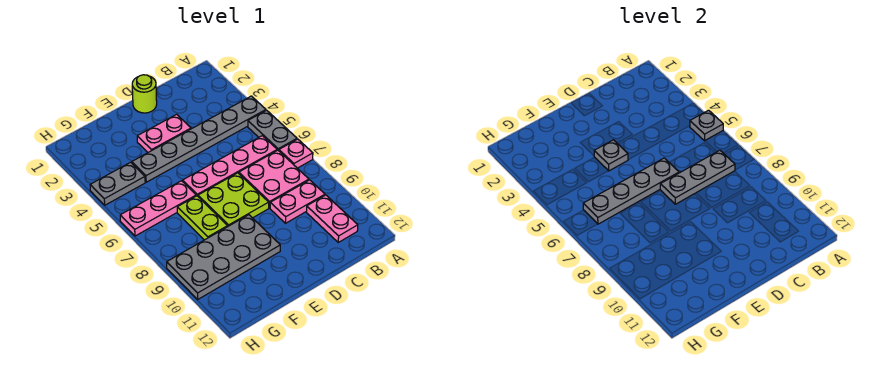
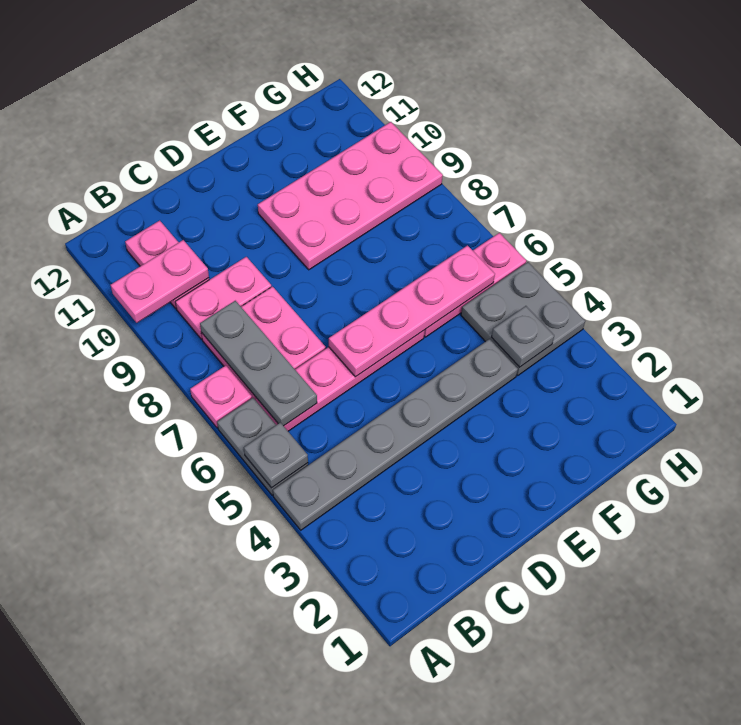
grey plate B7:D7 level 2 -> grey plate B6:B8 level 2
lime round brick D1 level 1 -> none
pink plate D3:E3 level 1 -> pink plate A10:B10 level 2
grey plate D6:G6 level 2 -> pink plate D6:G6 level 2
lime plate D7:E8 level 1 -> none
grey plate E4 level 2 -> grey plate G4 level 2
grey plate E9:H10 level 1 -> pink plate E9:H10 level 1
lime plate F7:F8 level 1 -> none
grey plate G4:H4 level 1 -> grey plate G4:H5 level 1

